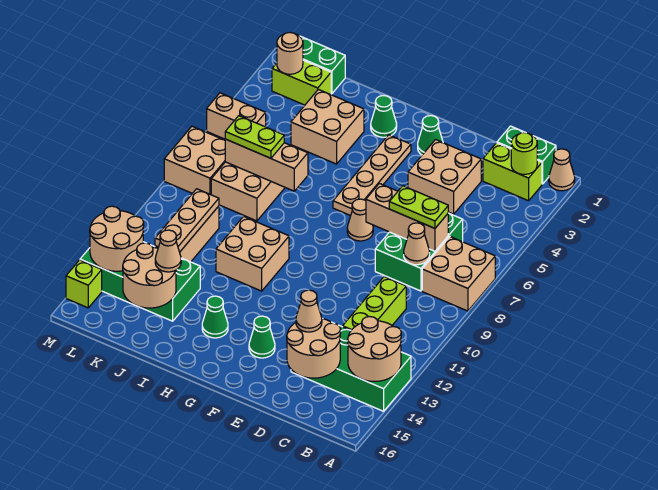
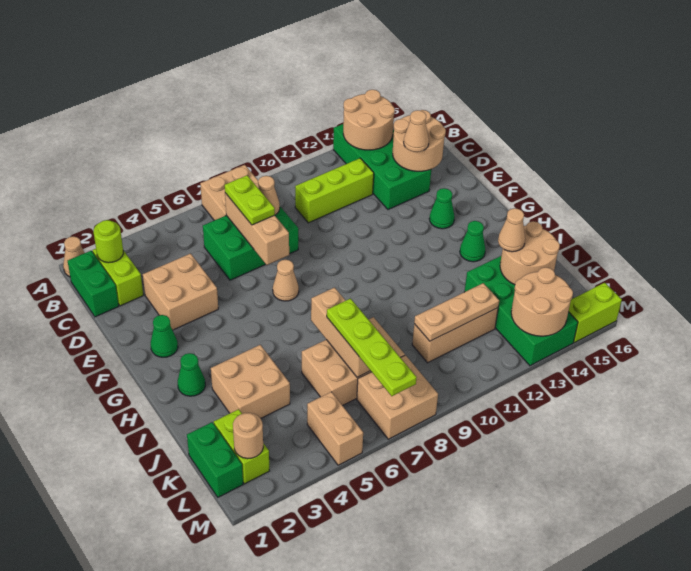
tan plate G3:G6 level 1 -> none
tan brick H10:I11 level 1 -> none
lime plate J7:K7 level 3 -> lime plate J7:M7 level 3
lime brick M15 level 1 -> lime brick M15:M16 level 1

